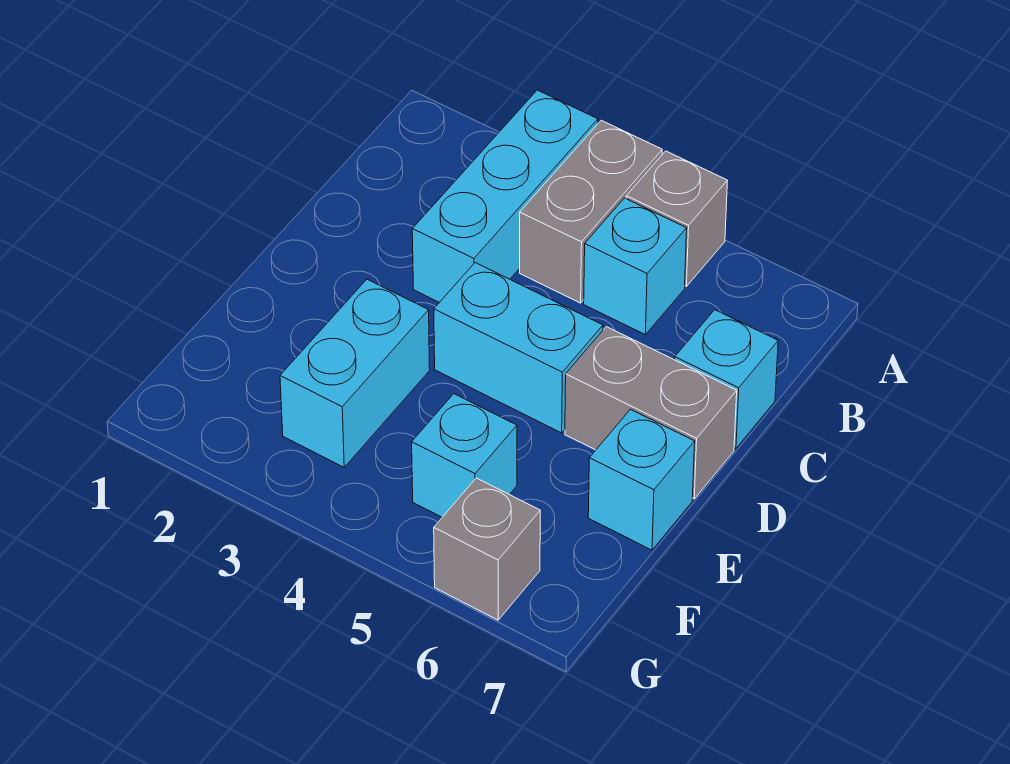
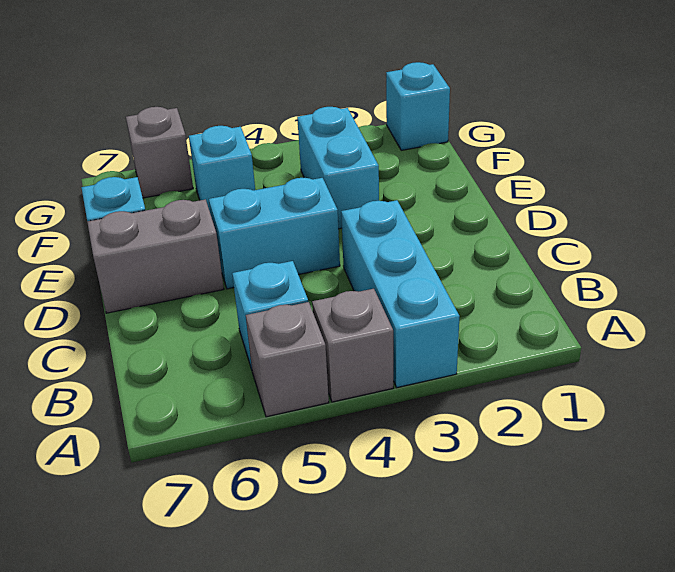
grey brick A4:B4 level 1 -> grey brick A4 level 1
cyan brick C7 level 1 -> cyan brick G1 level 1

